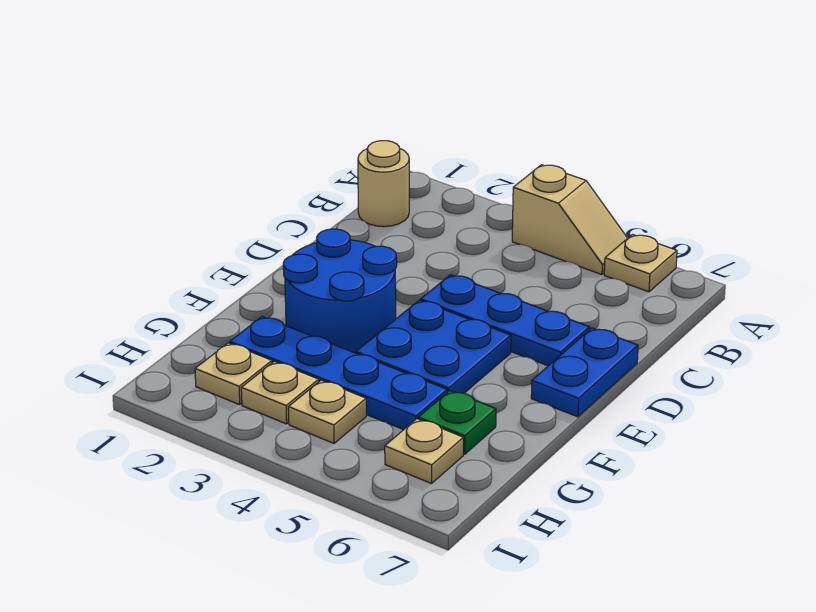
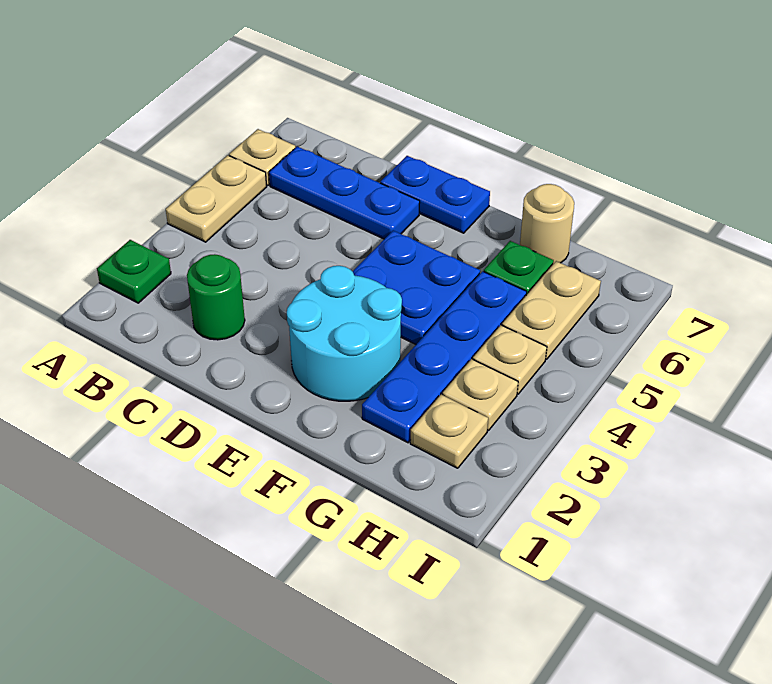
none -> green plate A2 level 1
tan slope A4:A5 level 1 top 4 -> tan plate A4:A5 level 1
tan round brick B1 level 1 -> tan round brick G7 level 1
none -> green round brick C2 level 1
blue plate D4:D6 level 1 -> blue plate B6:D6 level 1
blue round brick E2:F3 level 1 -> cyan round brick E2:F3 level 1
tan plate H6 level 1 -> tan plate H5:H6 level 1

